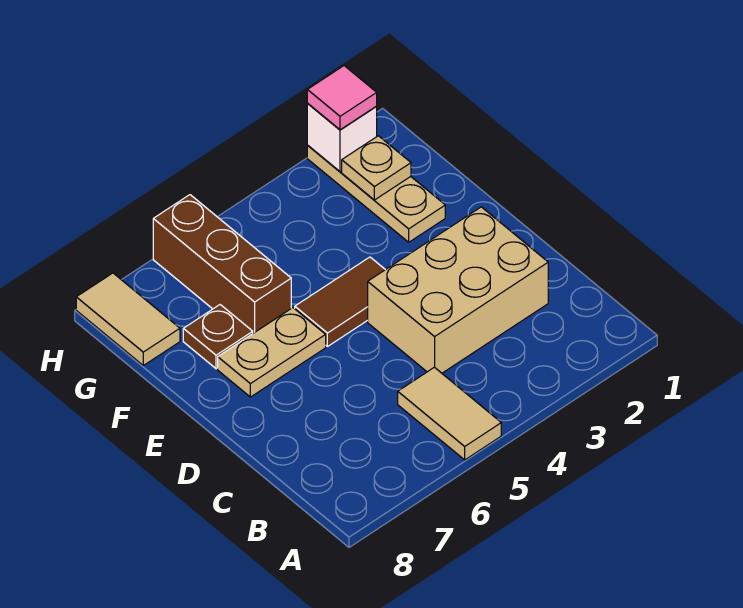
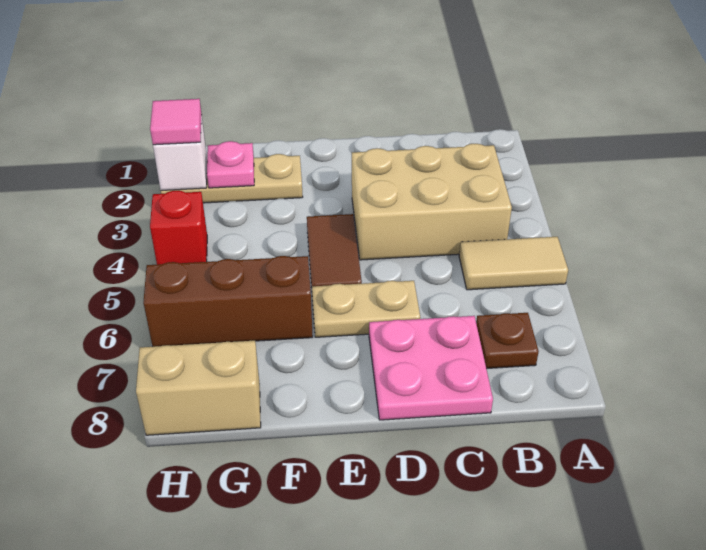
tan brick C2:D4 level 1 -> tan brick B3:D4 level 1
none -> pink plate C7:D8 level 1
tan plate E6:E7 level 1 -> tan plate D6:E6 level 1
brown plate F7 level 1 -> brown plate B7 level 1
tan plate G2 level 2 -> pink plate G2 level 2
tan tile G8:H8 level 1 -> tan brick G8:H8 level 1
none -> red brick H4 level 1

